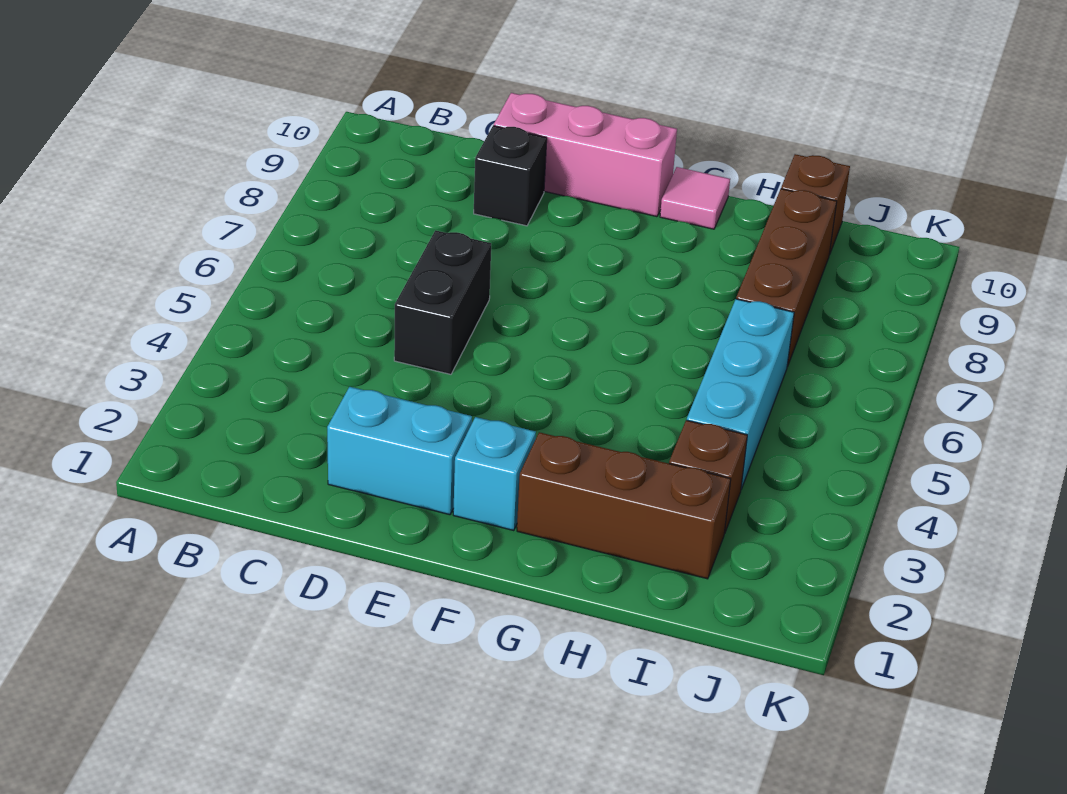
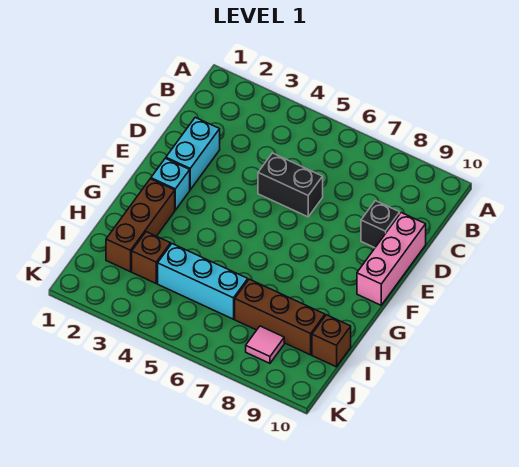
pink tile G10 level 1 -> pink tile J8 level 1

